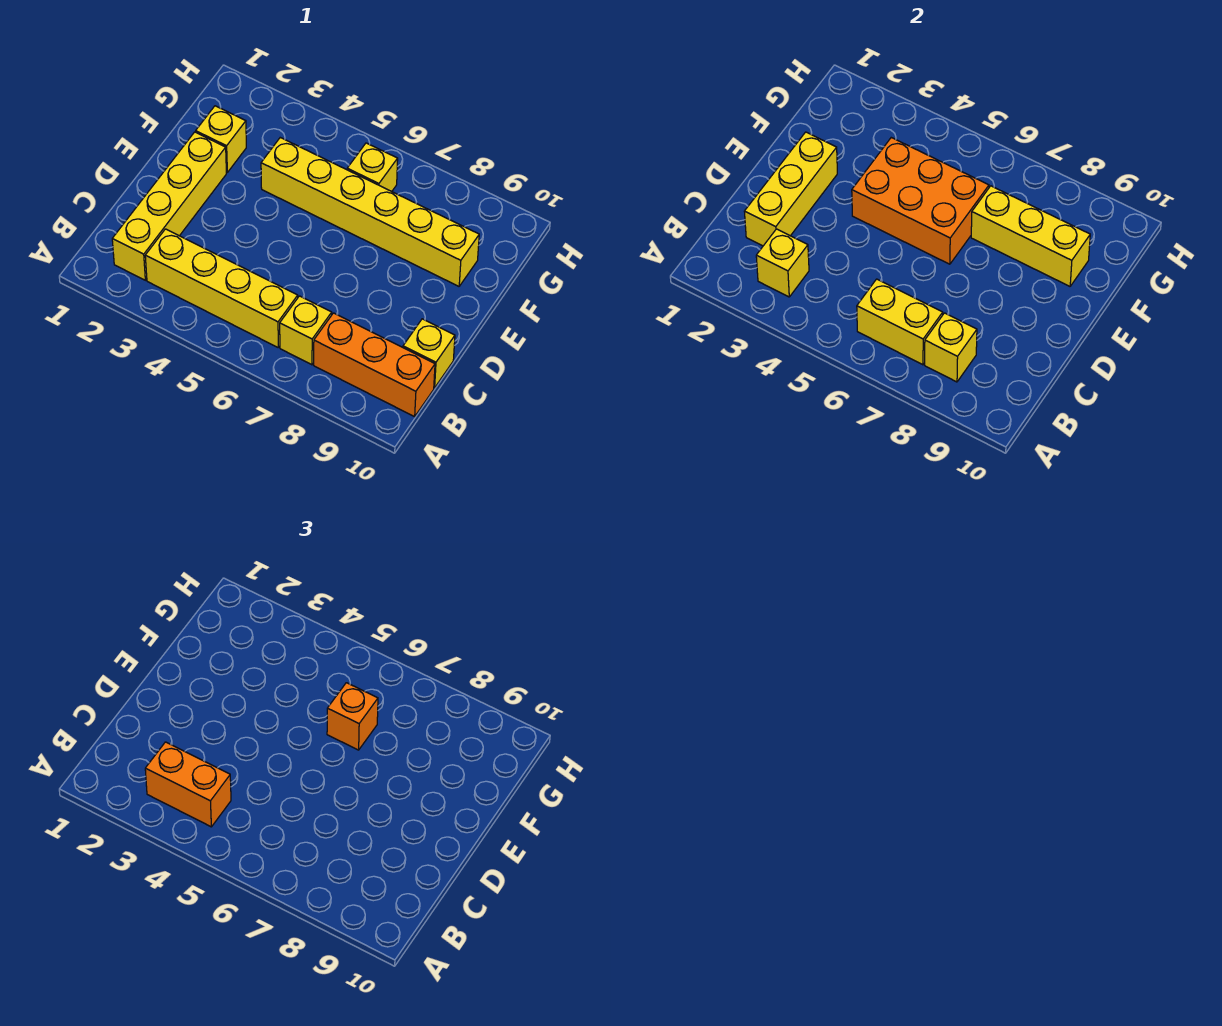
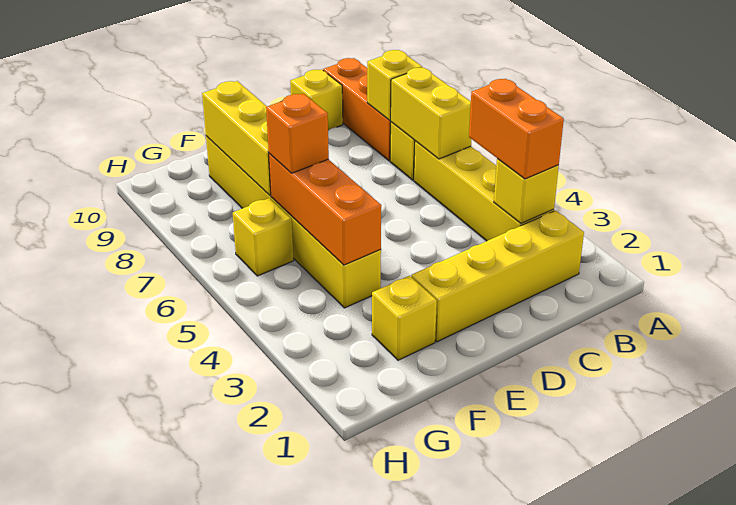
yellow brick C2:E2 level 2 -> none
orange brick E4:F6 level 2 -> orange brick F4:F6 level 2

